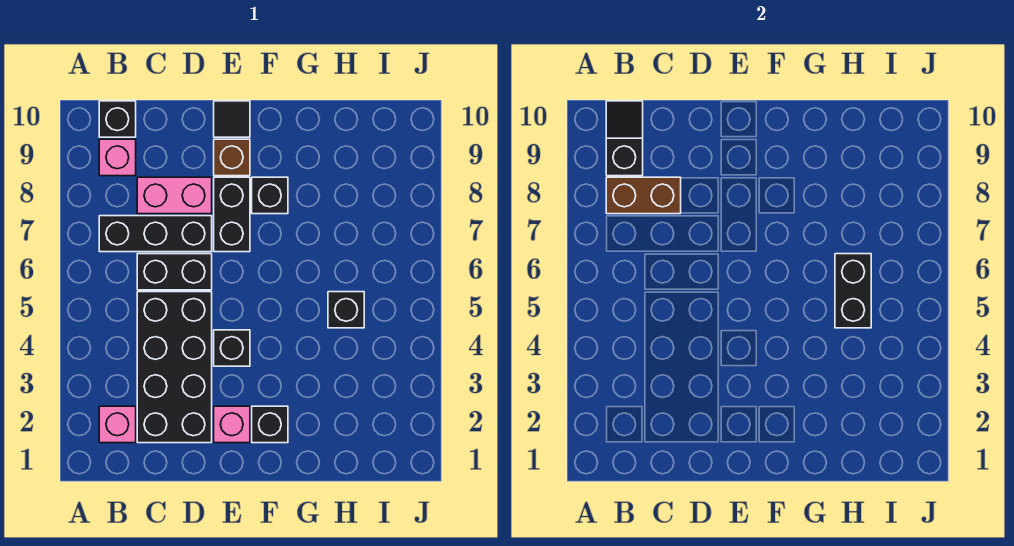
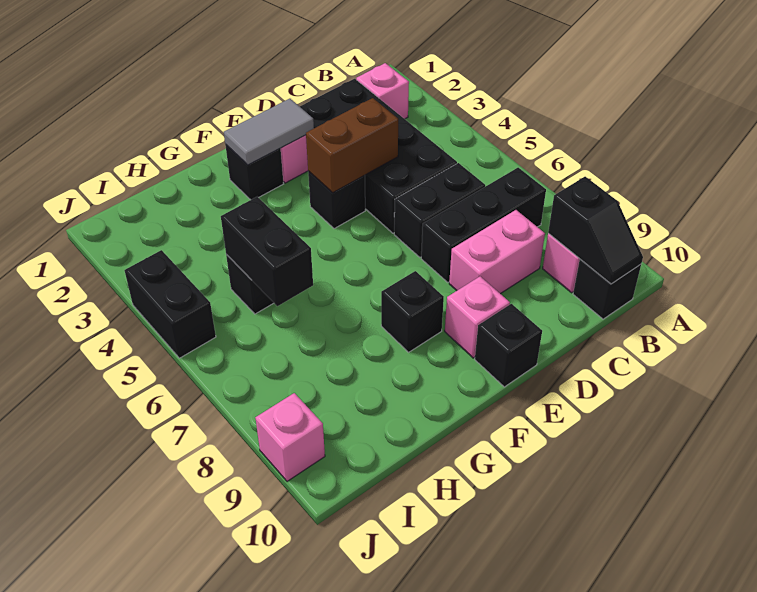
brown brick B8:C8 level 2 -> brown brick D4:E4 level 2
none -> grey tile E2:F2 level 2
black brick E7:E8 level 1 -> black brick J4:J5 level 1
brown brick E9 level 1 -> pink brick E9 level 1
black tile E10 level 1 -> black brick E10 level 1
none -> pink brick J9 level 1

